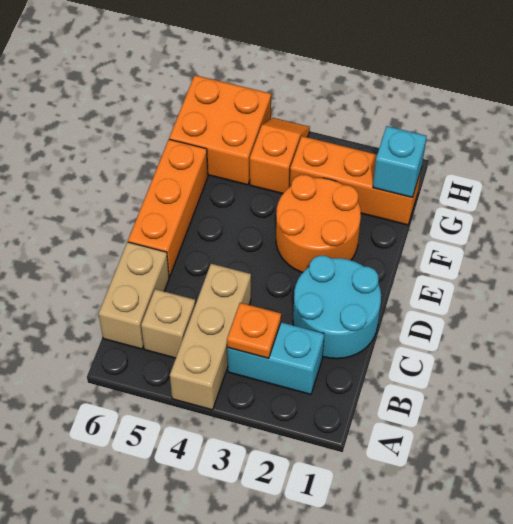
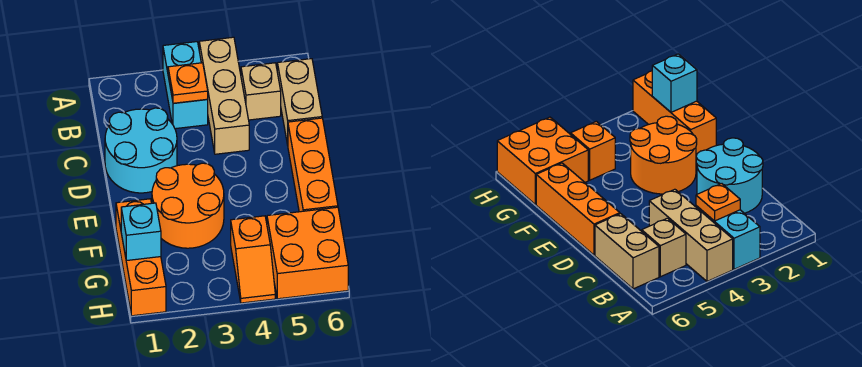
cyan brick B2:B3 level 1 -> cyan brick A3:B3 level 1
orange brick G1:G3 level 1 -> orange brick F1:H1 level 1

